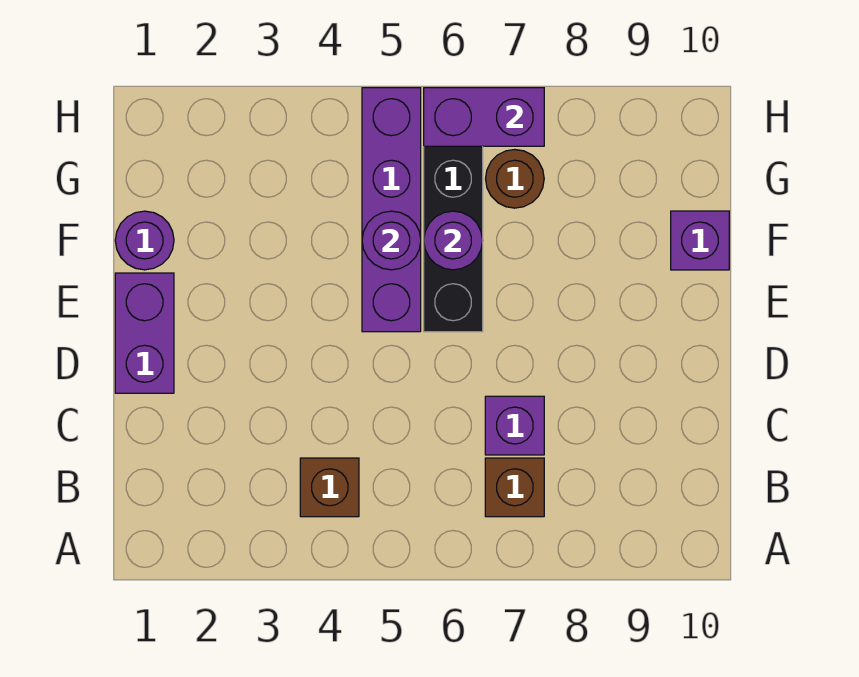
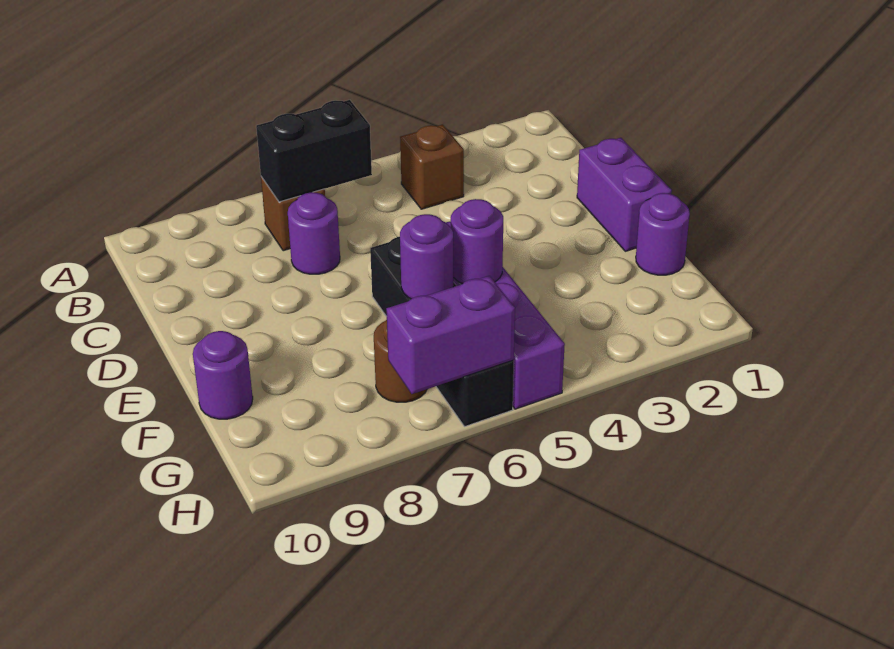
none -> black brick B6:B7 level 2
purple brick C7 level 1 -> purple round brick C7 level 1
purple brick F10 level 1 -> purple round brick F10 level 1

